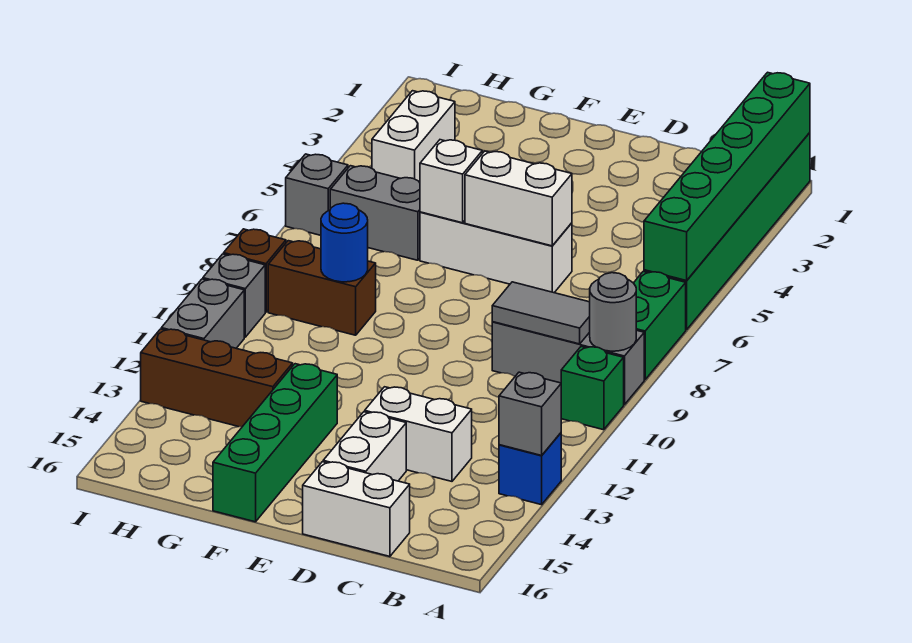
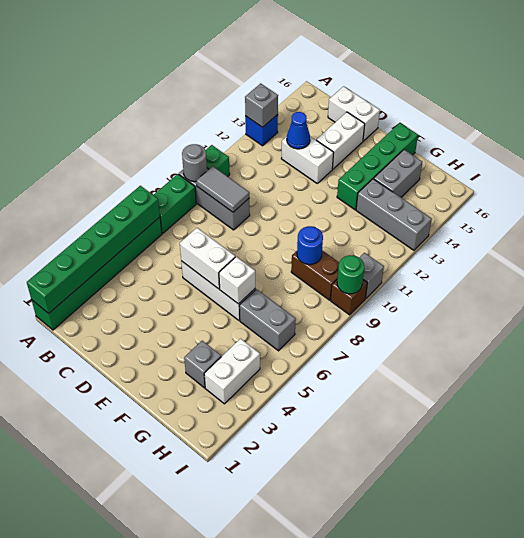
none -> blue cone C13 level 2
brown brick G13:I13 level 1 -> grey brick G13:I13 level 1
grey brick I6 level 1 -> grey brick G3 level 1
none -> green round brick I9 level 2
grey brick I11:I12 level 1 -> grey brick G14:G15 level 1

